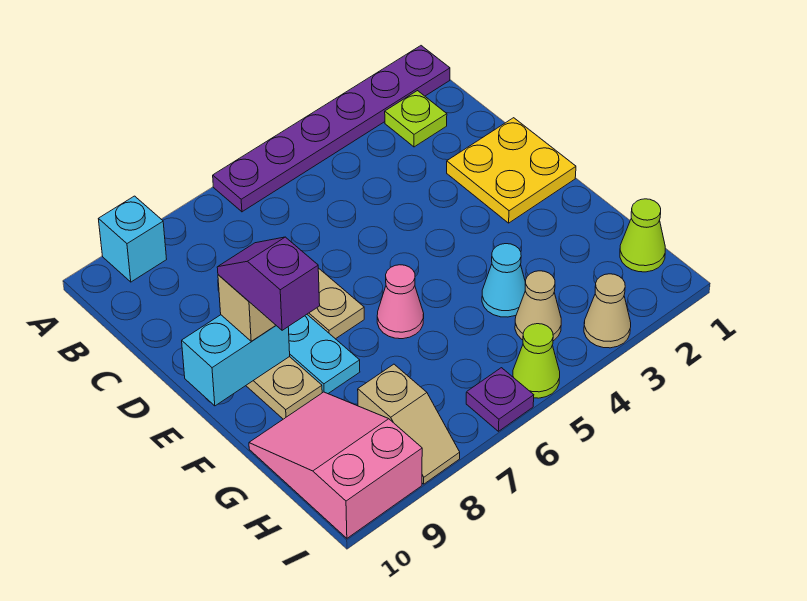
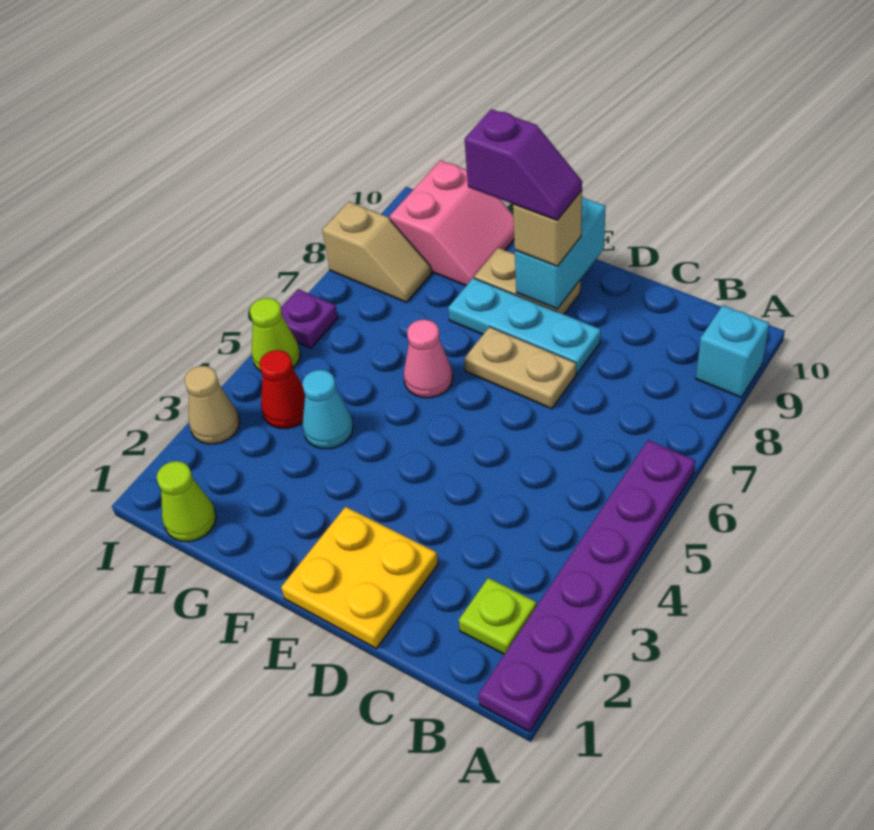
pink slope G9:I10 level 1 top I -> pink slope G9:H10 level 1 top H
tan cone H4 level 1 -> red cone H4 level 1
tan slope H8:I8 level 1 top H -> tan slope H8:I8 level 1 top I

